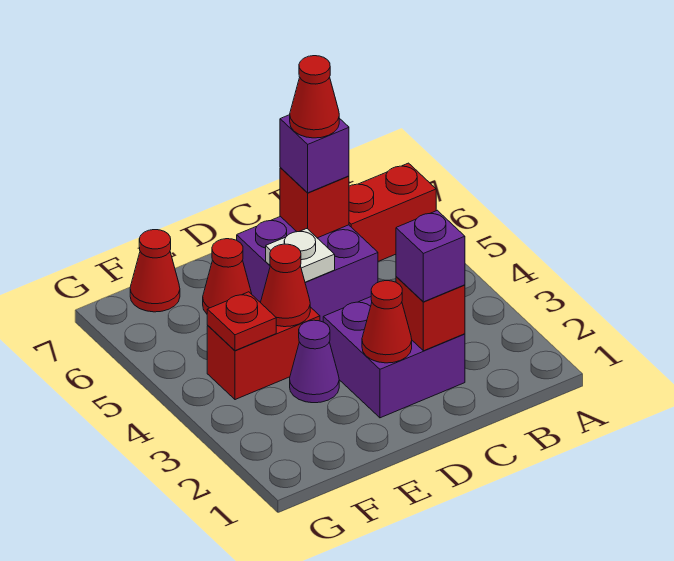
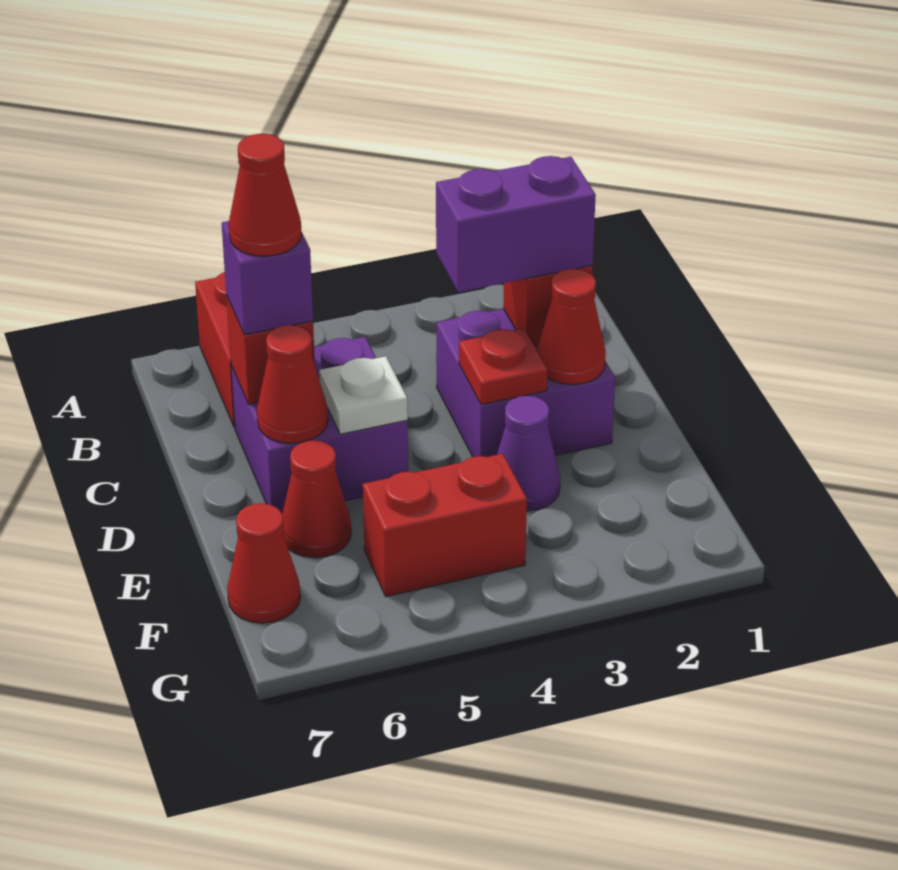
purple brick C2 level 3 -> purple brick C2:C3 level 3
red brick E4:F4 level 1 -> red brick F4:F5 level 1
red cone E4 level 2 -> red cone D6 level 2
red plate F4 level 2 -> red plate D3 level 2

